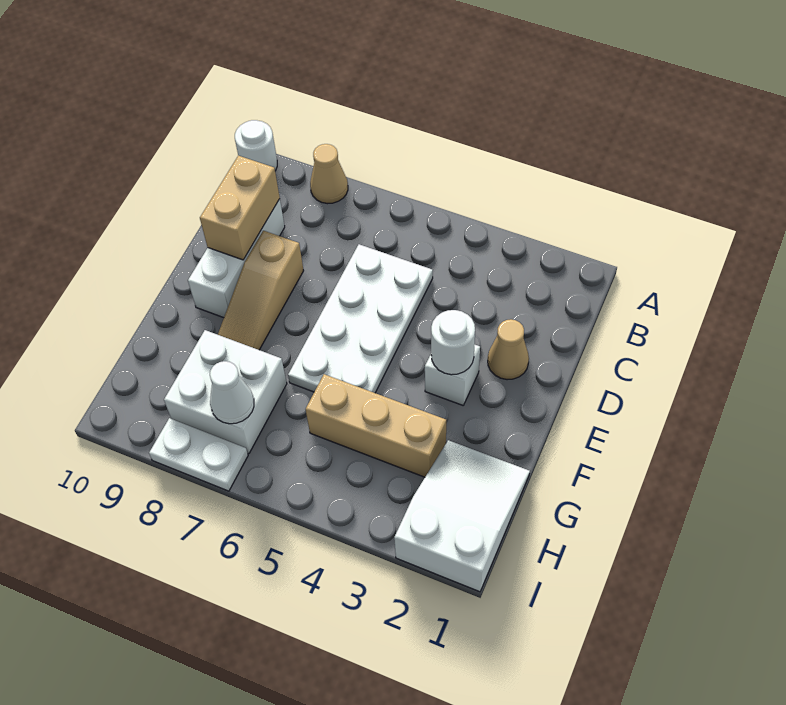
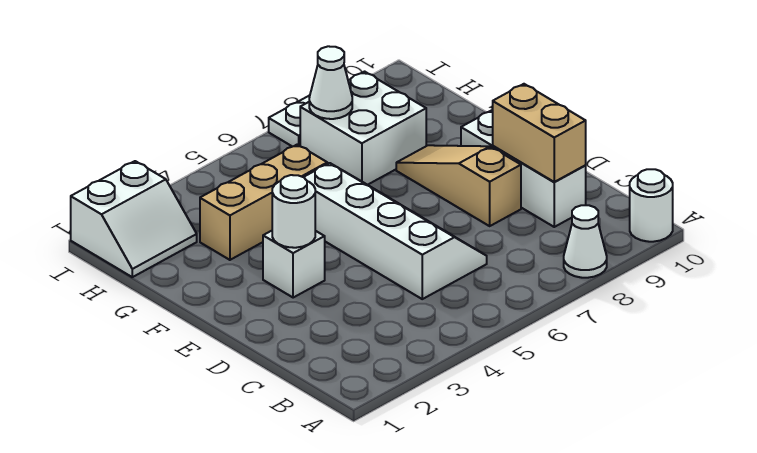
tan cone A8 level 1 -> white cone A8 level 1
white plate C5:F6 level 1 -> white slope C5:F6 level 1 top 5
tan cone D2 level 1 -> none
white slope G1:I2 level 1 top I -> white slope H1:I2 level 1 top I

